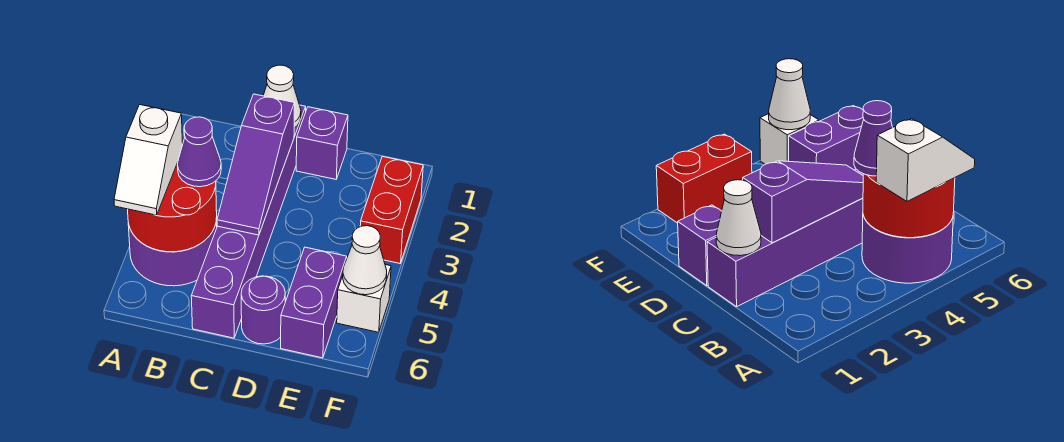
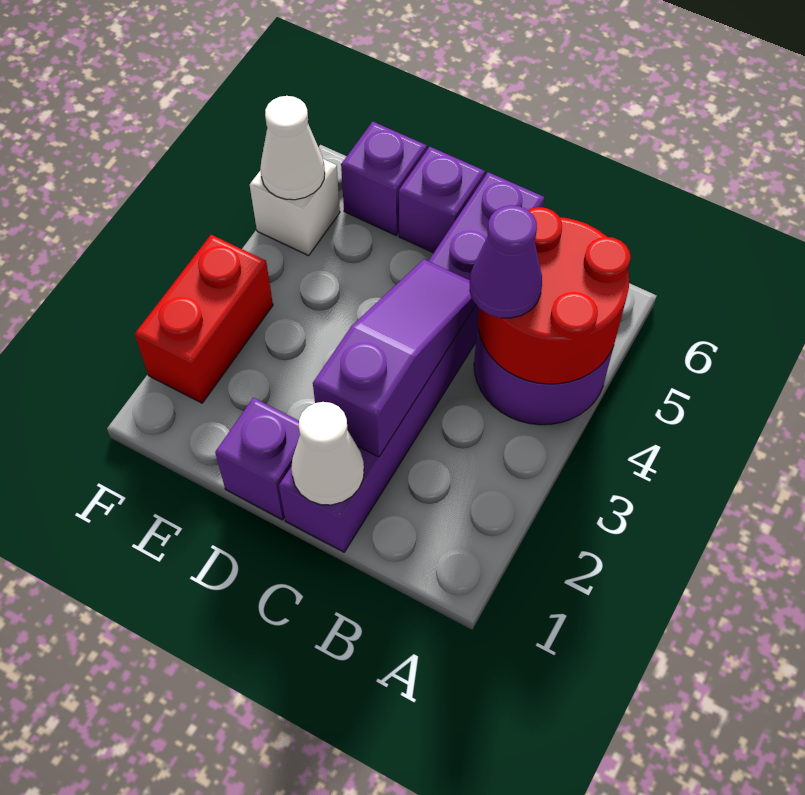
white slope A4:A5 level 3 top 4 -> none
purple round brick D6 level 1 -> purple brick D6 level 1
purple brick E5:E6 level 1 -> purple brick E6 level 1

